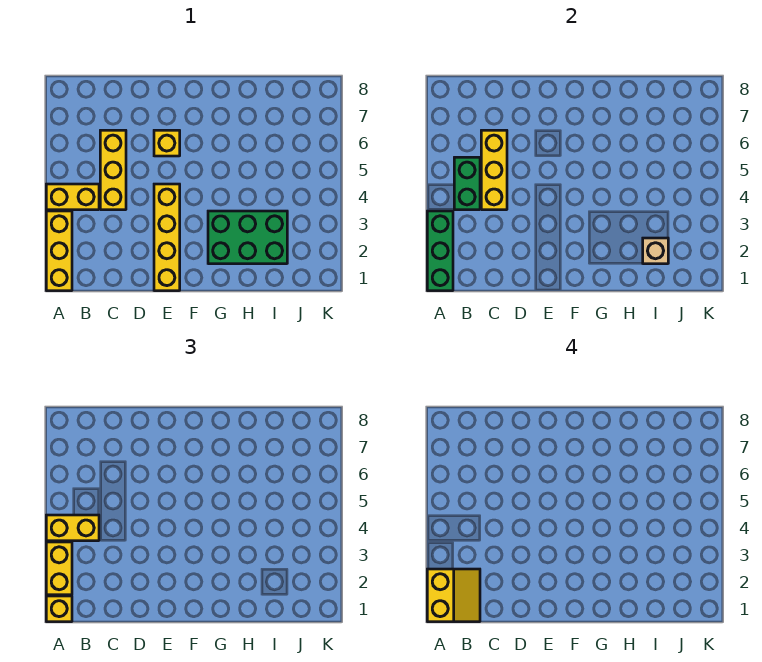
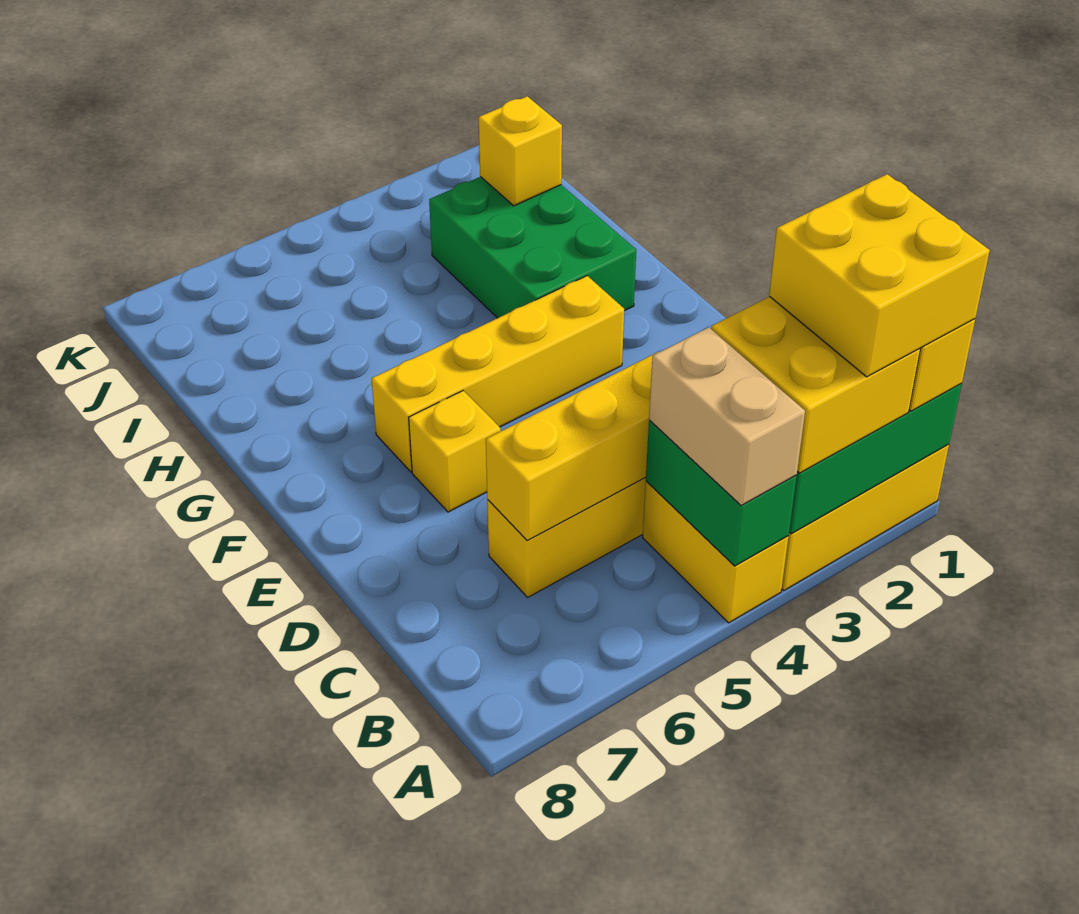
yellow slope A1:B2 level 4 top A -> yellow brick A1:B2 level 4
yellow brick A2:A3 level 3 -> yellow brick A2:B3 level 3
yellow brick A4:B4 level 3 -> tan brick A4:B4 level 3
green brick B4:B5 level 2 -> green brick A4:B4 level 2
yellow brick E1:E4 level 1 -> yellow brick F3:F6 level 1
tan brick I2 level 2 -> yellow brick I2 level 2

